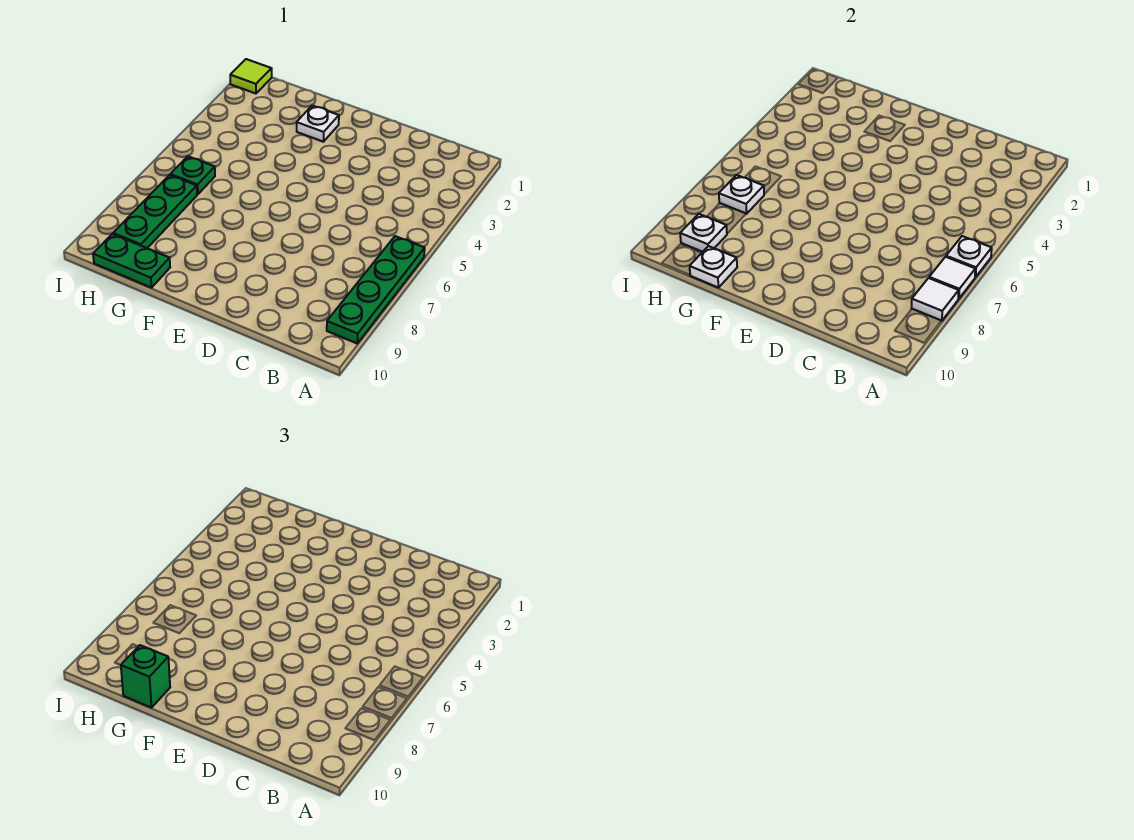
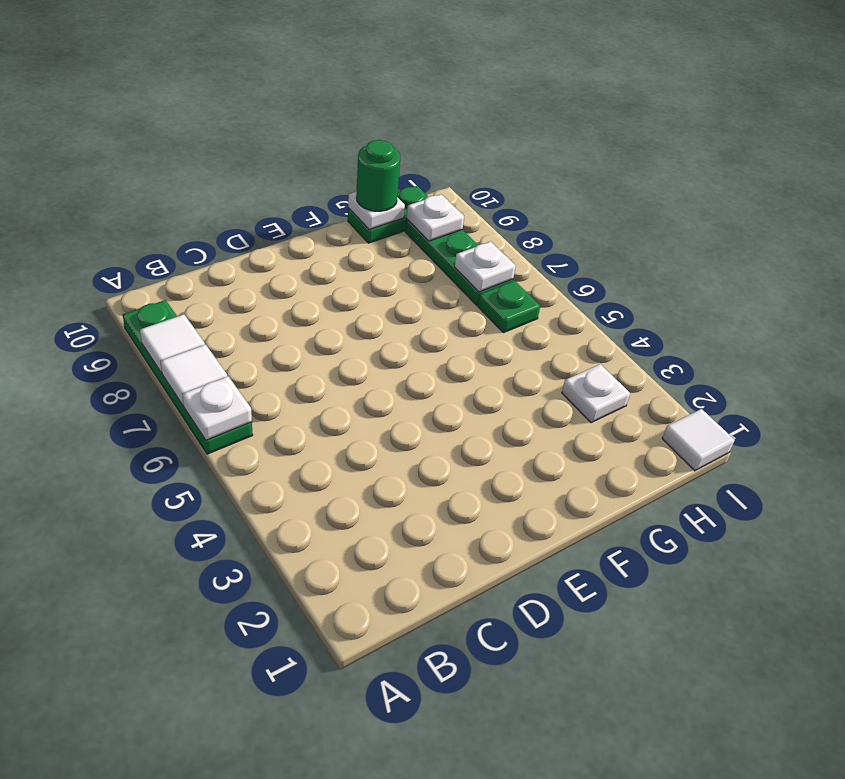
white plate F2 level 1 -> white plate H3 level 1
green brick G10 level 3 -> green round brick G10 level 3
lime tile I1 level 1 -> white tile I1 level 1

